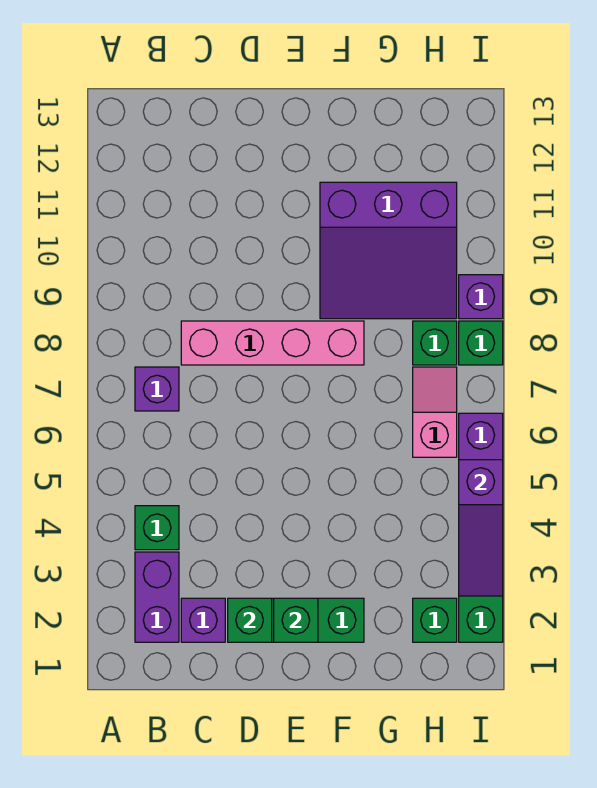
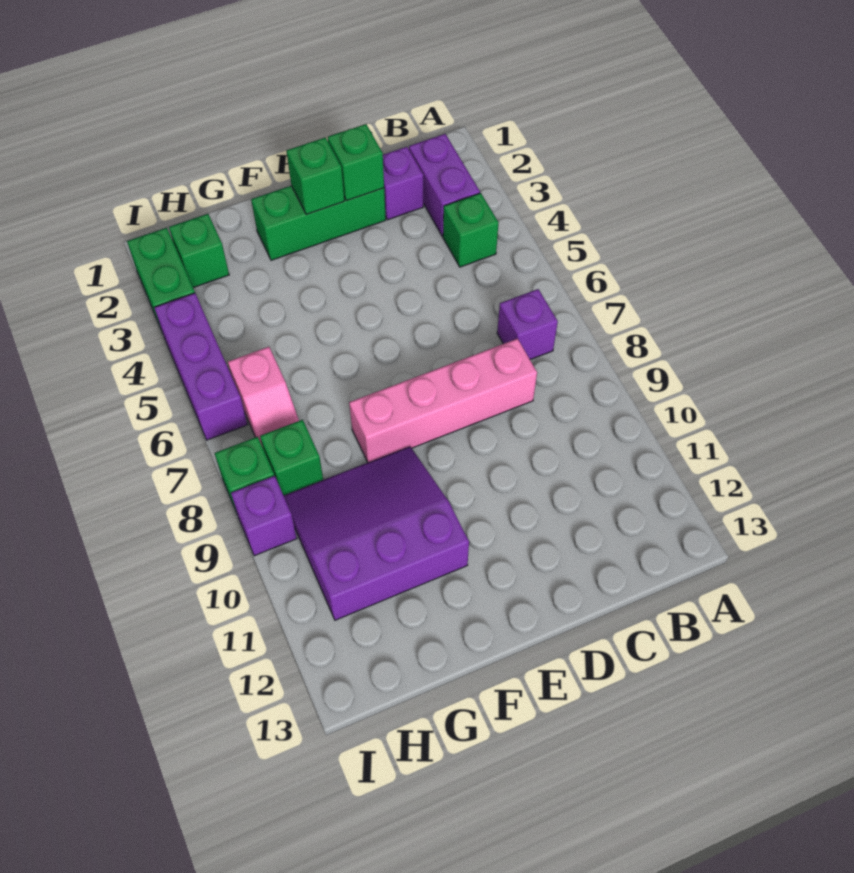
purple slope I3:I5 level 2 top 5 -> none

